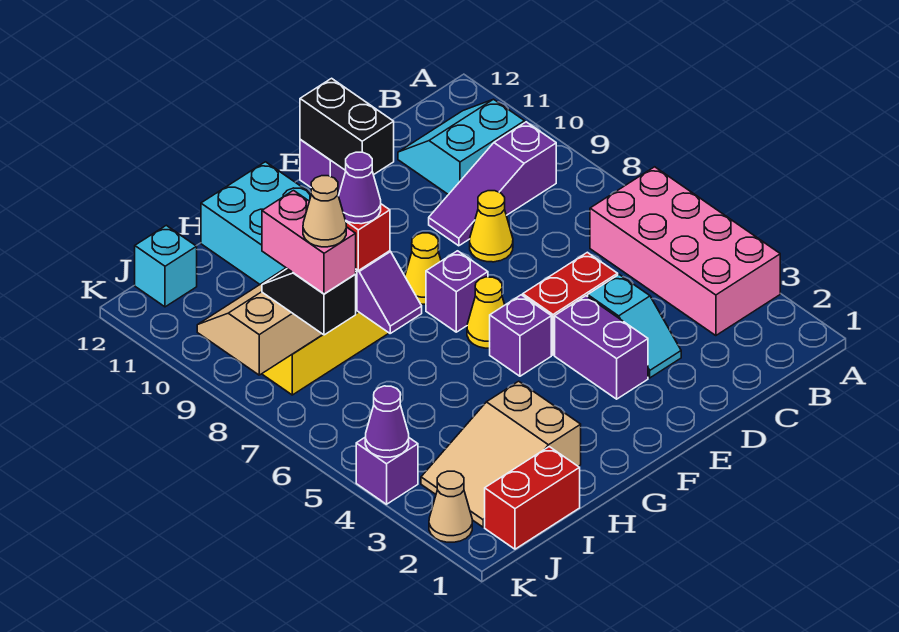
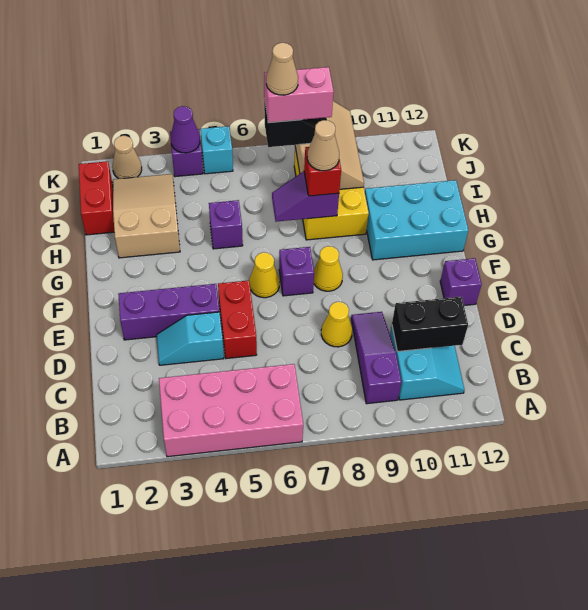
purple brick E3:E4 level 1 -> purple brick E2:E4 level 1
black brick E11:E12 level 2 -> black brick C10:C11 level 2
purple brick F5 level 1 -> purple brick H5 level 1
purple cone H8 level 4 -> tan cone H8 level 4
cyan brick J12 level 1 -> cyan brick K5 level 1

